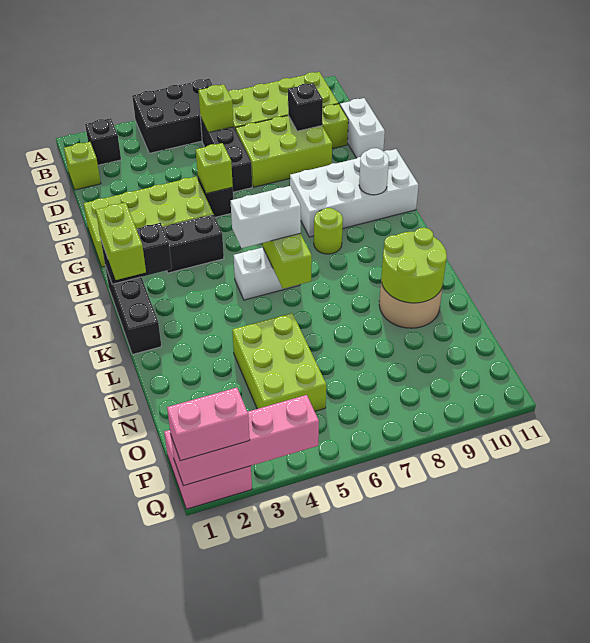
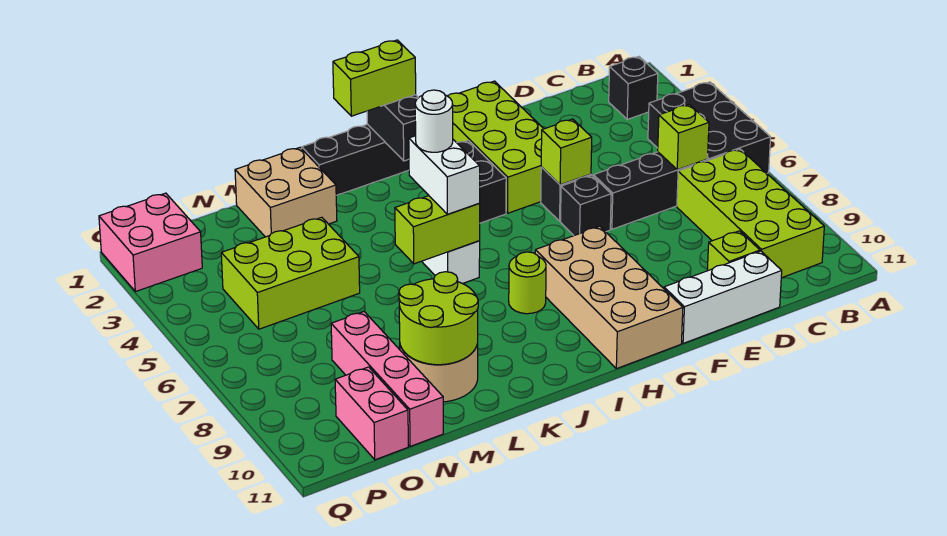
lime brick C1 level 1 -> none
lime brick D7:E9 level 1 -> none
black brick D9 level 2 -> black brick F6 level 1
white brick D11:E11 level 1 -> white brick D11:F11 level 1
white brick G8:H11 level 1 -> tan brick G8:H11 level 1
white round brick H10 level 2 -> white round brick J5 level 4
none -> tan brick L1:M2 level 1
pink brick Q1:Q4 level 2 -> pink brick N8:N11 level 1
pink brick Q1:Q2 level 3 -> pink brick O10:O11 level 1

